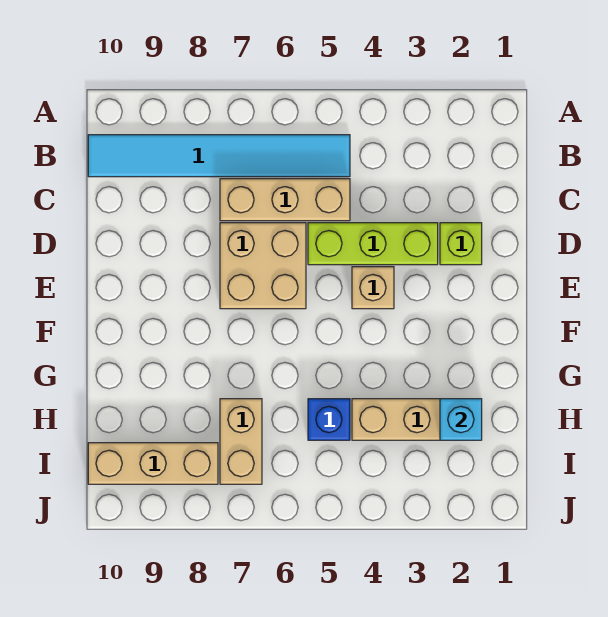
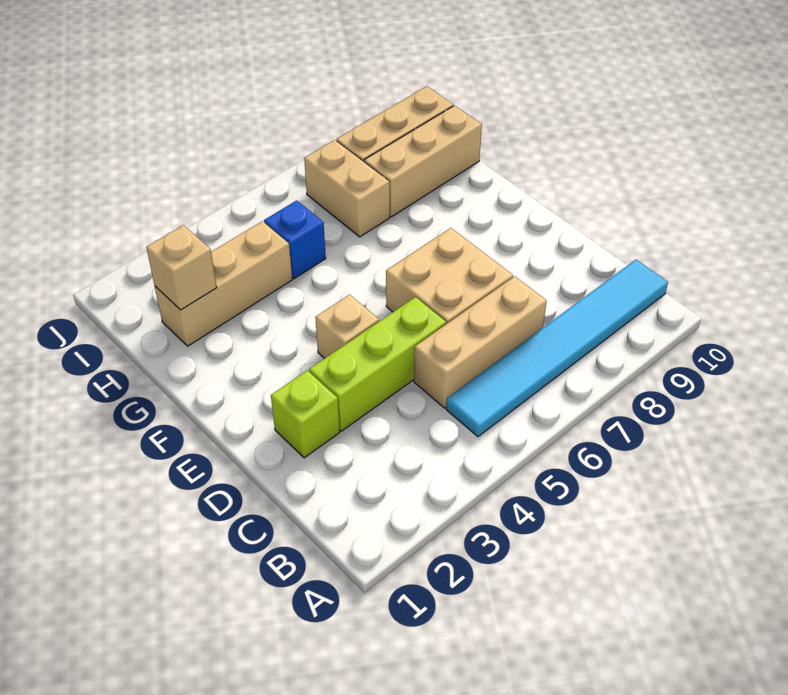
cyan brick H2 level 2 -> tan brick H2 level 2
none -> tan brick H8:H10 level 1

